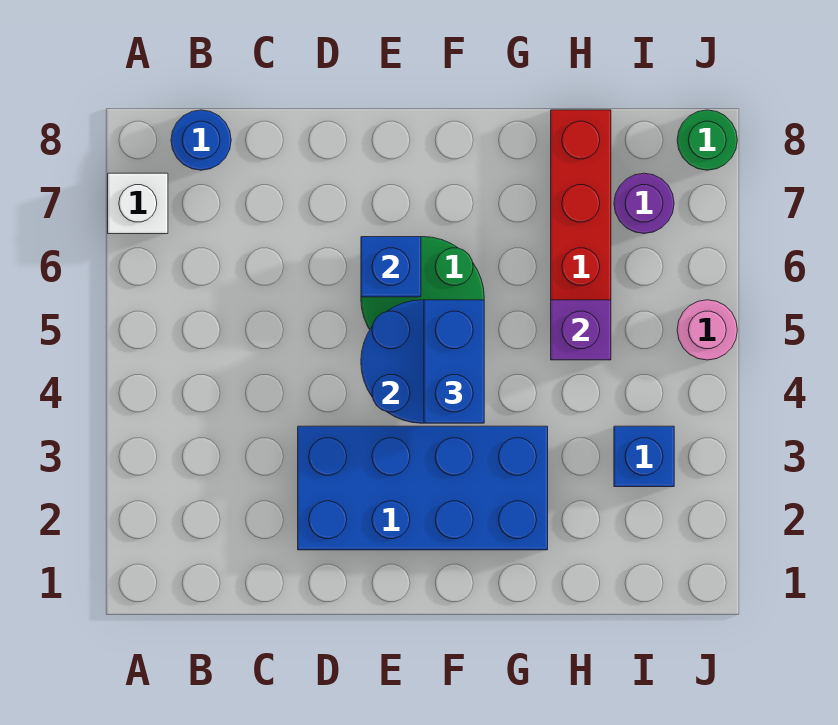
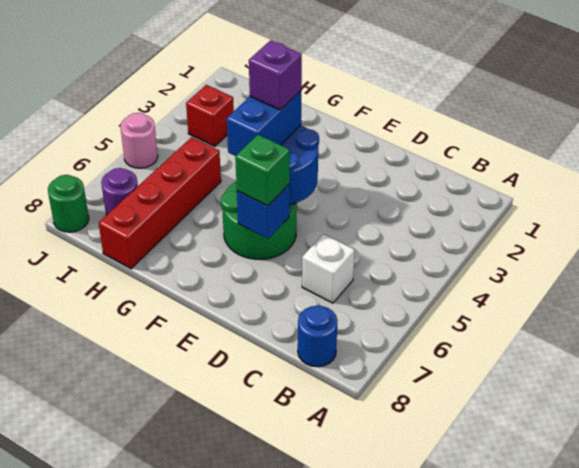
white brick A7 level 1 -> white brick C6 level 1
blue brick D2:G3 level 1 -> none
none -> green brick E6 level 3
purple brick H5 level 2 -> purple brick F4 level 4
blue brick I3 level 1 -> red brick I3 level 1

